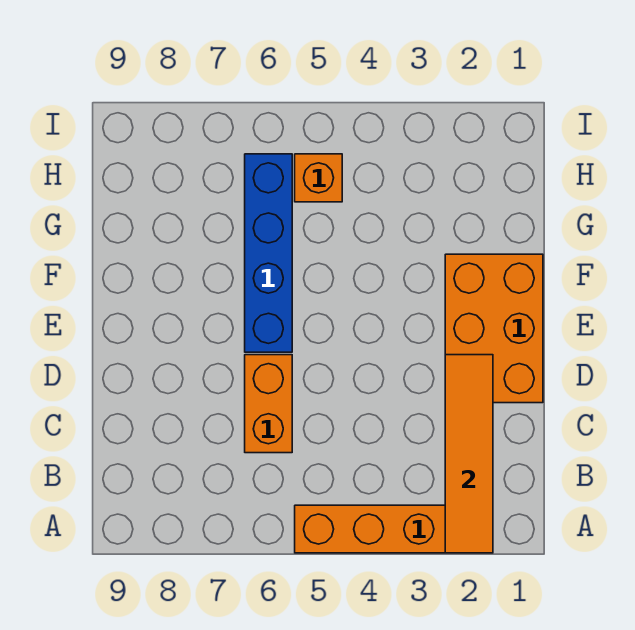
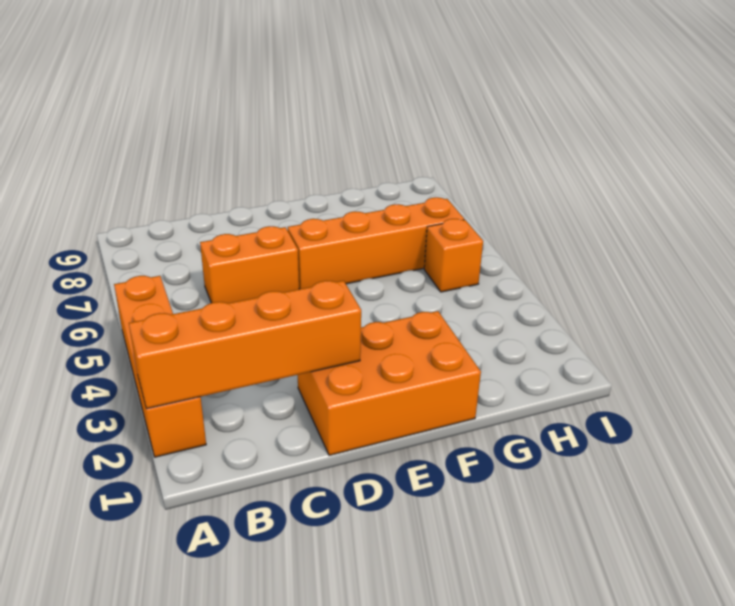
orange tile A2:D2 level 2 -> orange brick A2:D2 level 2
blue brick E6:H6 level 1 -> orange brick E6:H6 level 1

